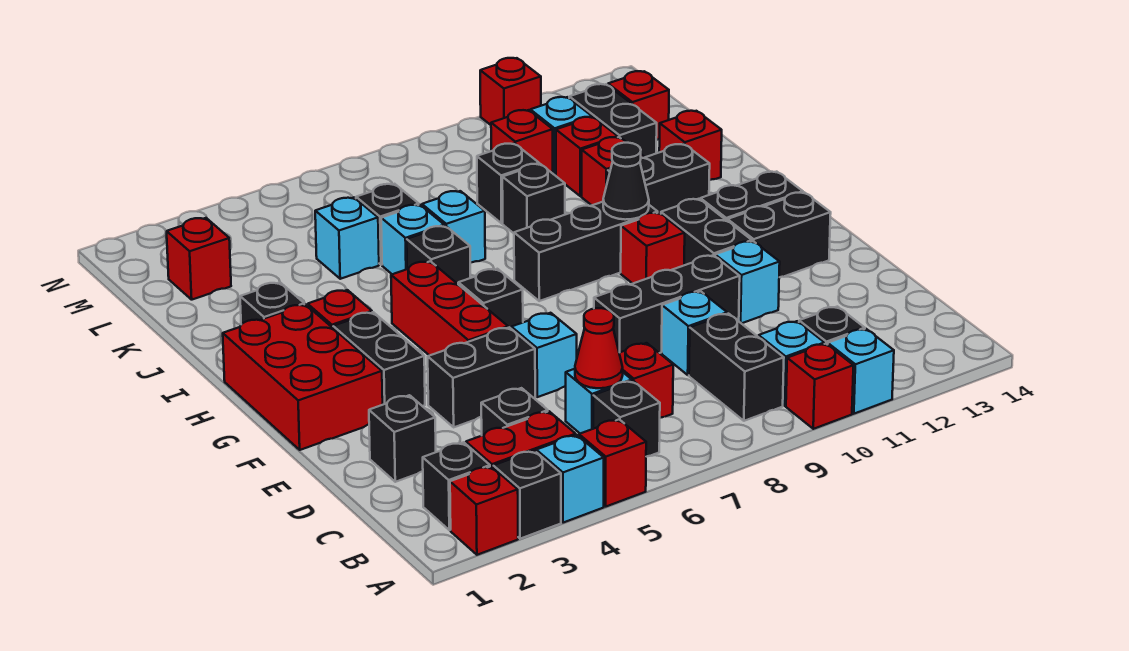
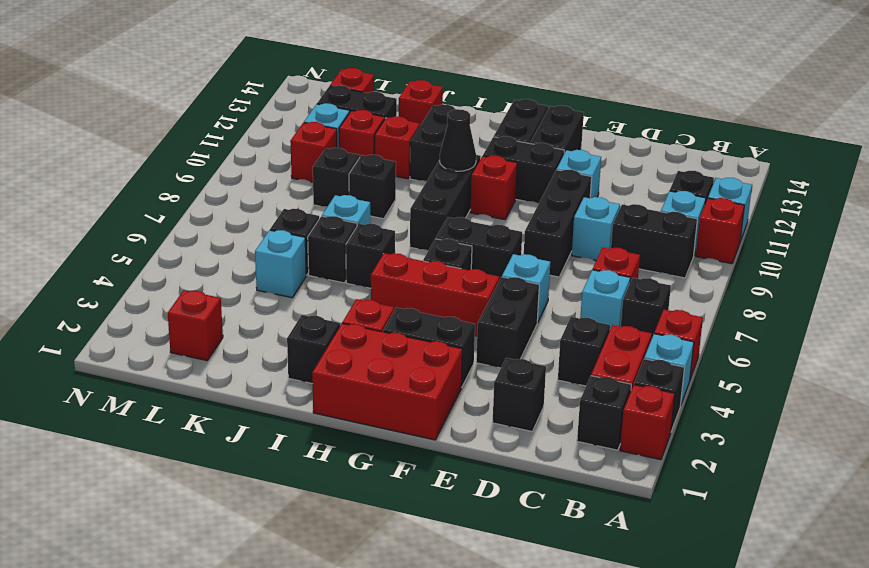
red cone C6 level 2 -> none
none -> black brick F7:G7 level 1
cyan brick J6 level 1 -> black brick J6 level 1
red brick N11 level 1 -> none

